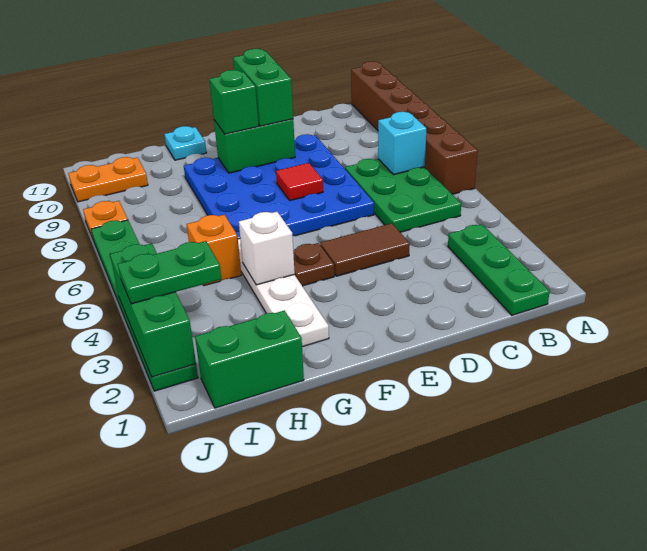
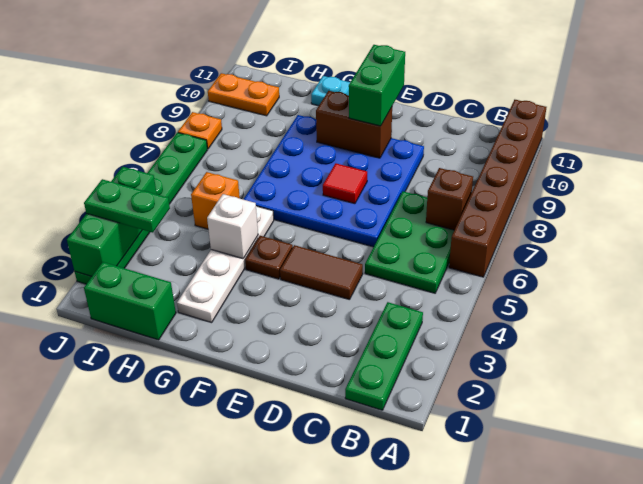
cyan brick B7 level 2 -> brown brick B7 level 2
green brick E9:F9 level 2 -> brown brick E9:F9 level 2
green brick F9 level 3 -> none

